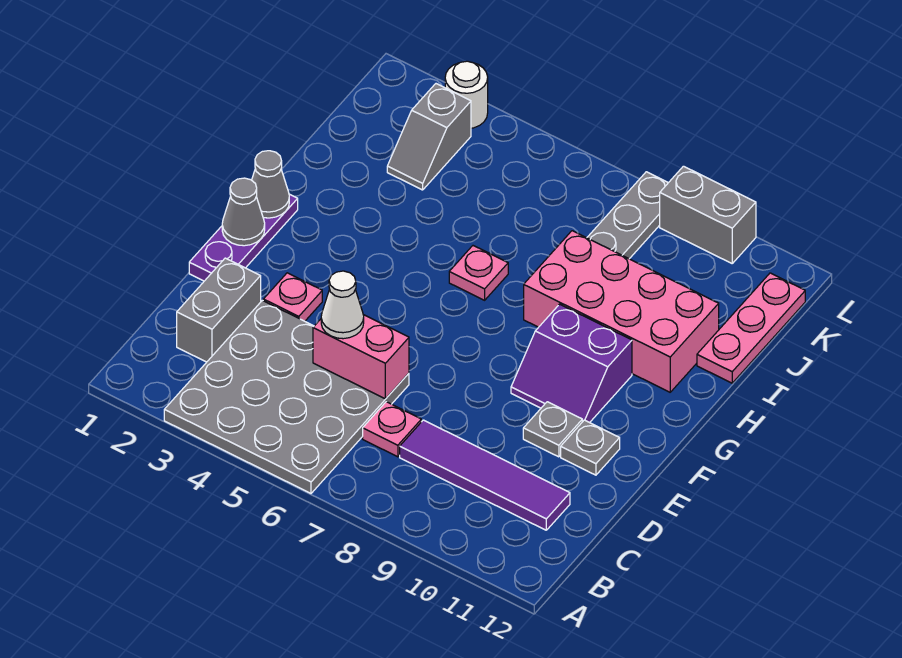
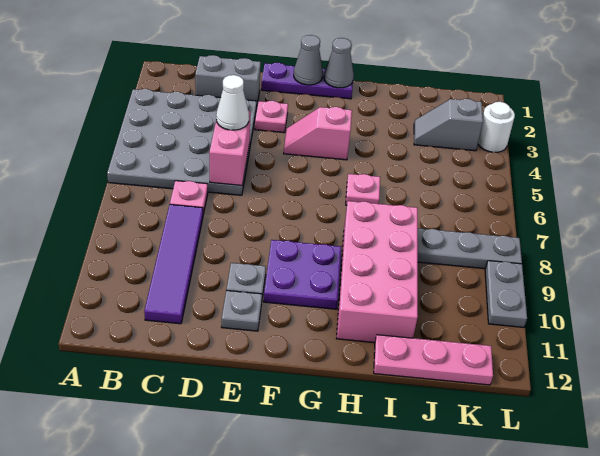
none -> pink slope F4:G4 level 1 top G
purple slope F9:G10 level 1 top G -> purple plate F9:G10 level 1
grey brick L9:L10 level 1 -> grey plate L9:L10 level 1

